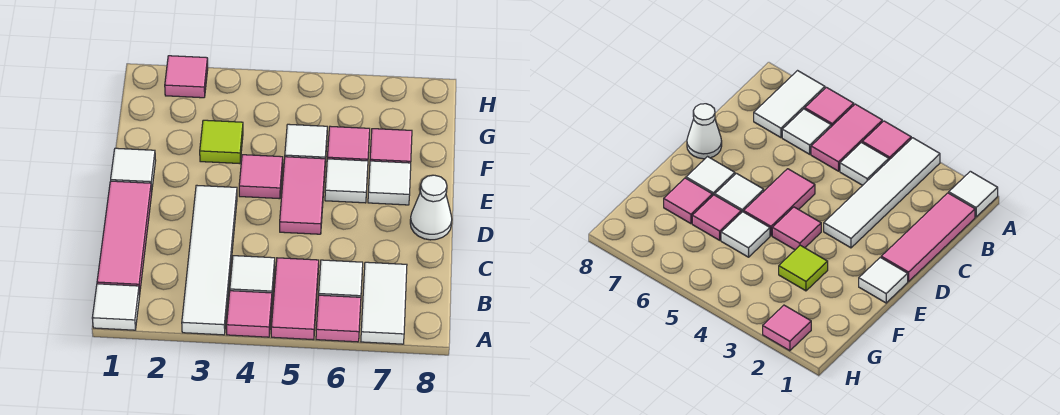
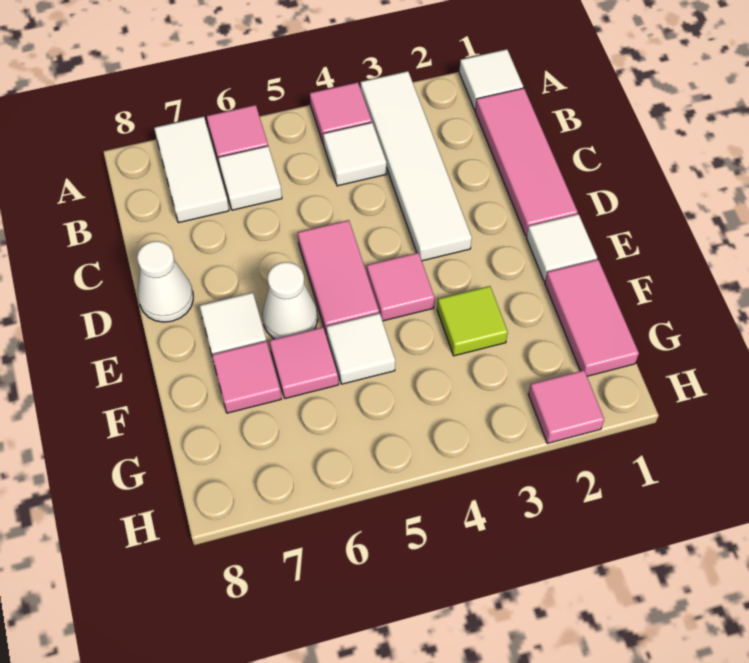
pink tile A5:B5 level 1 -> pink tile F1:G1 level 1
white tile E6 level 1 -> white cone E6 level 1

